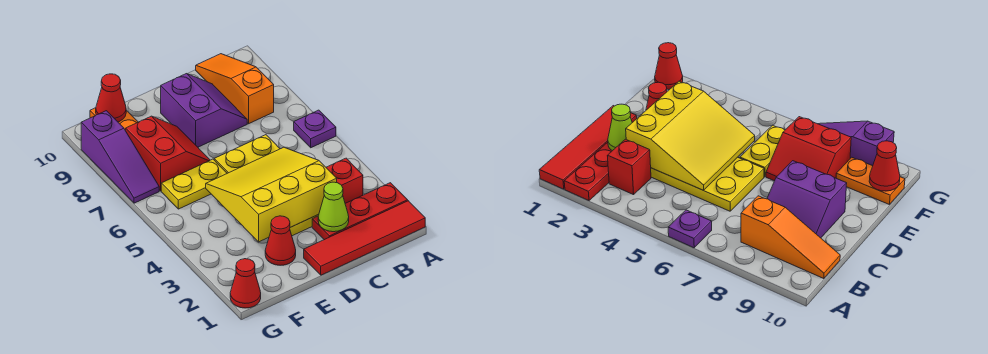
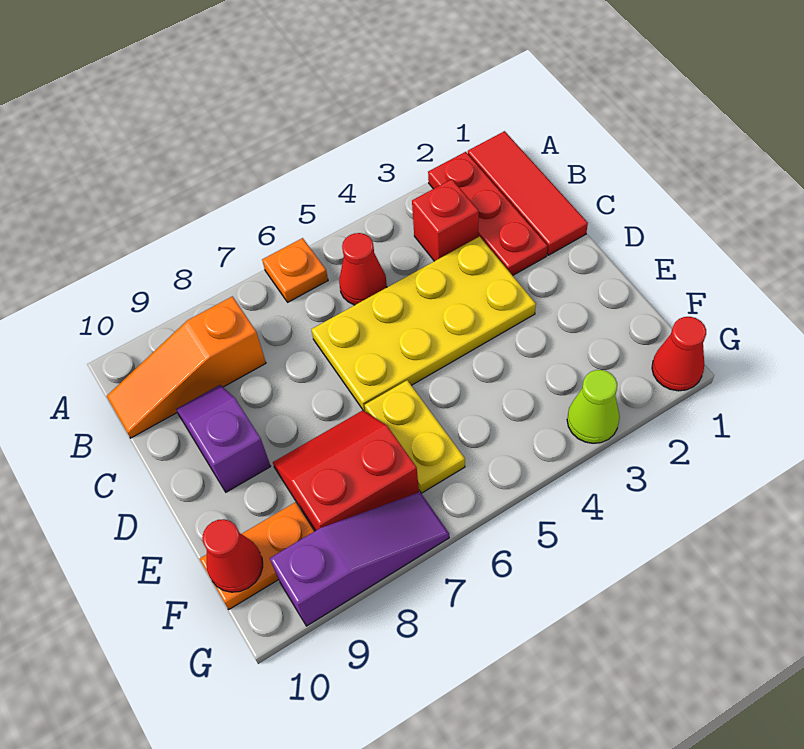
red tile A1:D1 level 1 -> red tile A1:C1 level 1
purple plate A6 level 1 -> orange plate A6 level 1
lime cone C2 level 2 -> lime cone G3 level 1
yellow slope C3:E5 level 2 top 3 -> none
purple slope C8:D9 level 1 top D -> purple slope C9:D9 level 1 top D
red cone E2 level 1 -> red cone B5 level 1

